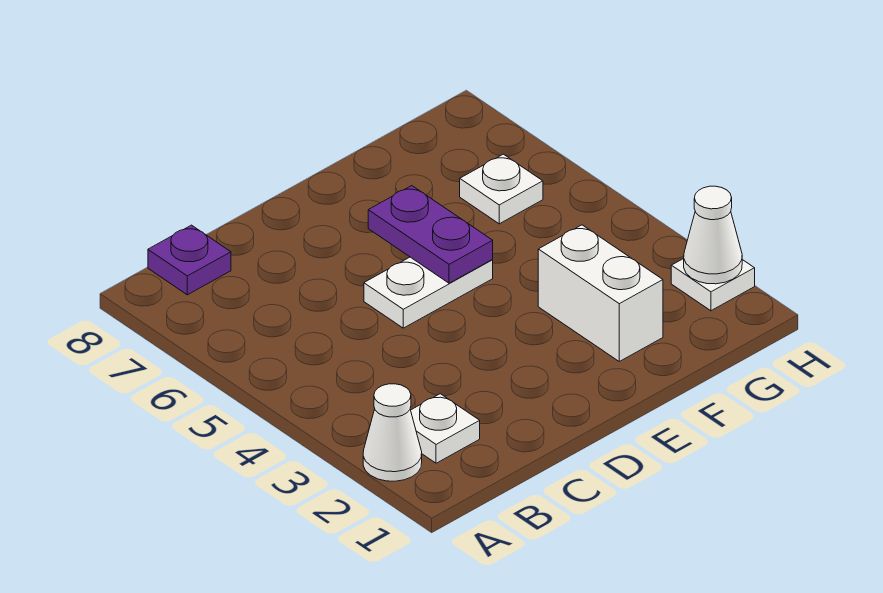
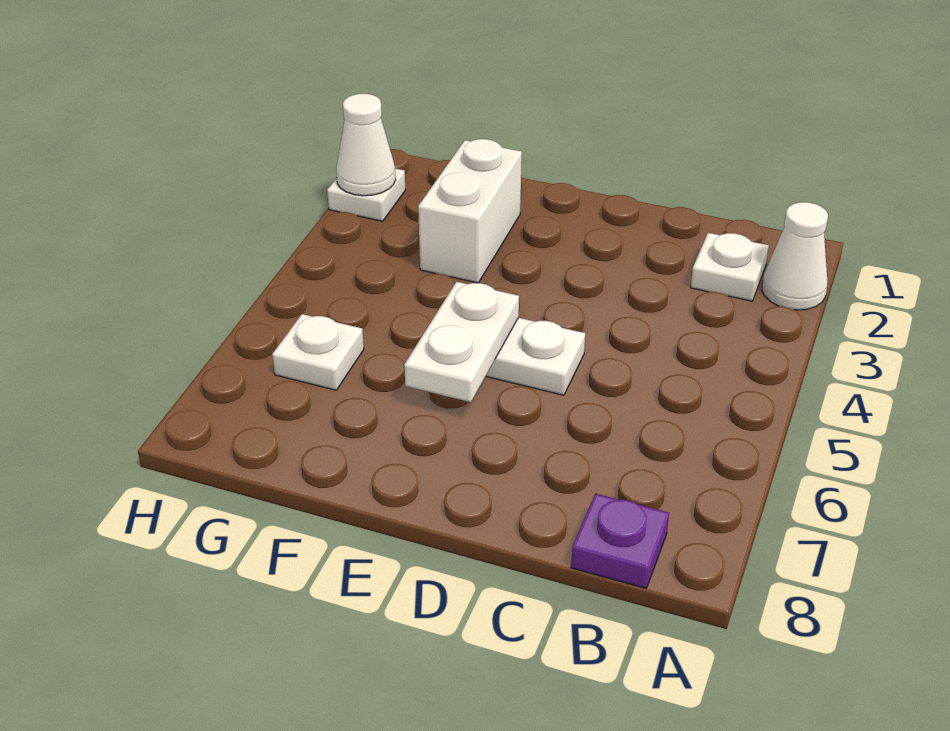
purple plate E5:E6 level 2 -> white plate E5:E6 level 2

